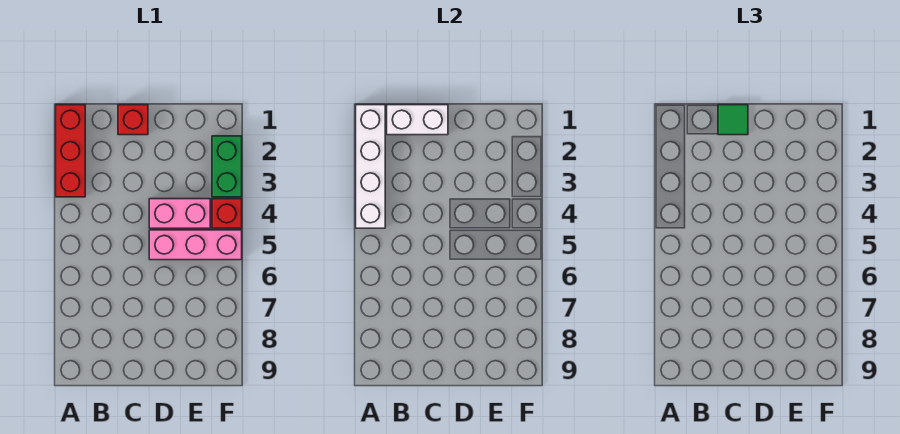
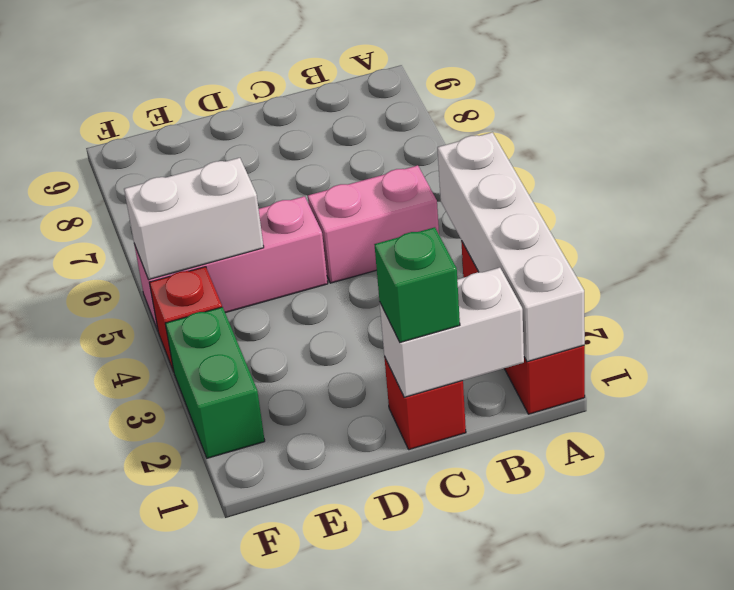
green tile C1 level 3 -> green brick C1 level 3
pink brick D4:E4 level 1 -> pink brick B5:C5 level 1
none -> white brick E5:F5 level 2

